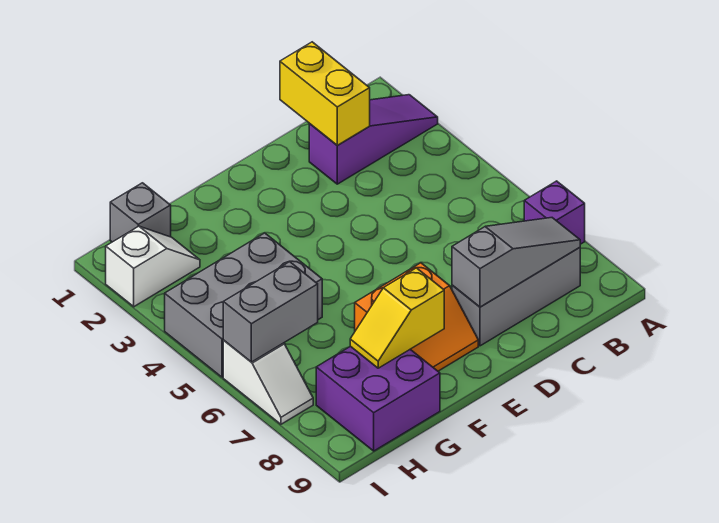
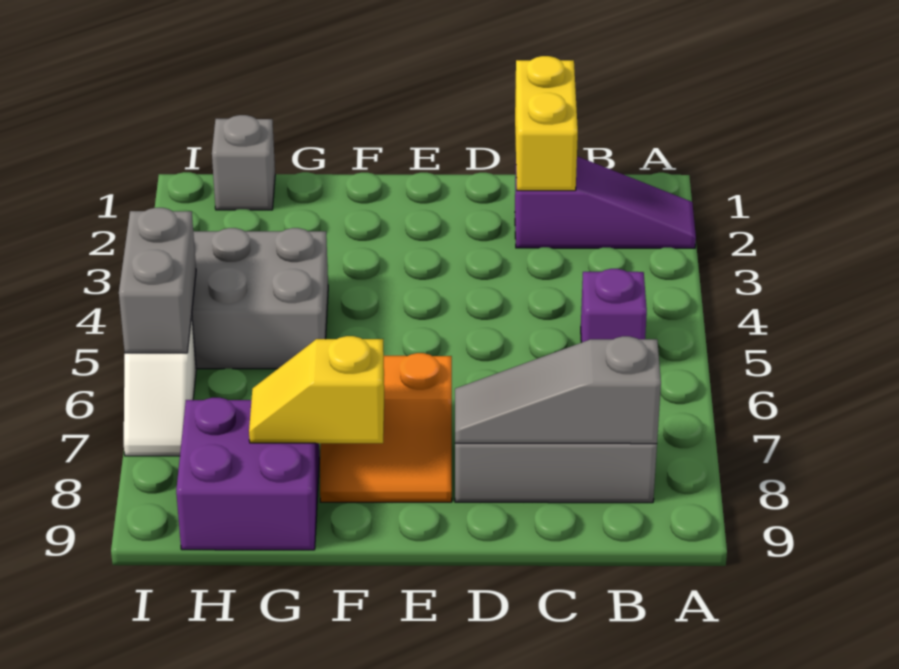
purple brick A7 level 1 -> purple brick B5 level 1
grey slope B8:D8 level 2 top D -> grey slope B8:D8 level 2 top B
white slope H2:I2 level 1 top I -> none
grey brick H6:I6 level 2 -> grey brick I5:I6 level 2

